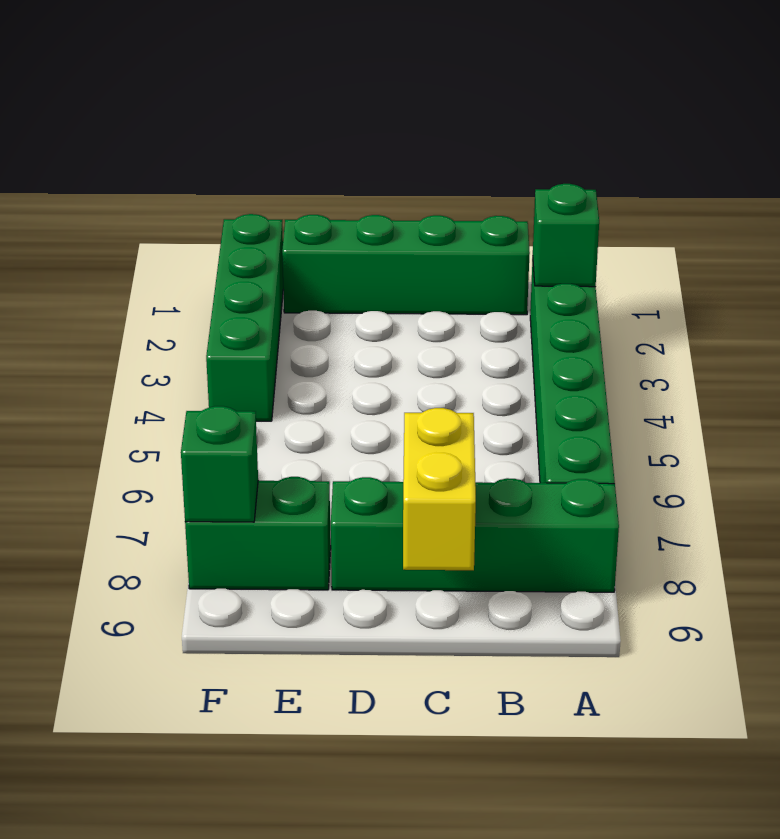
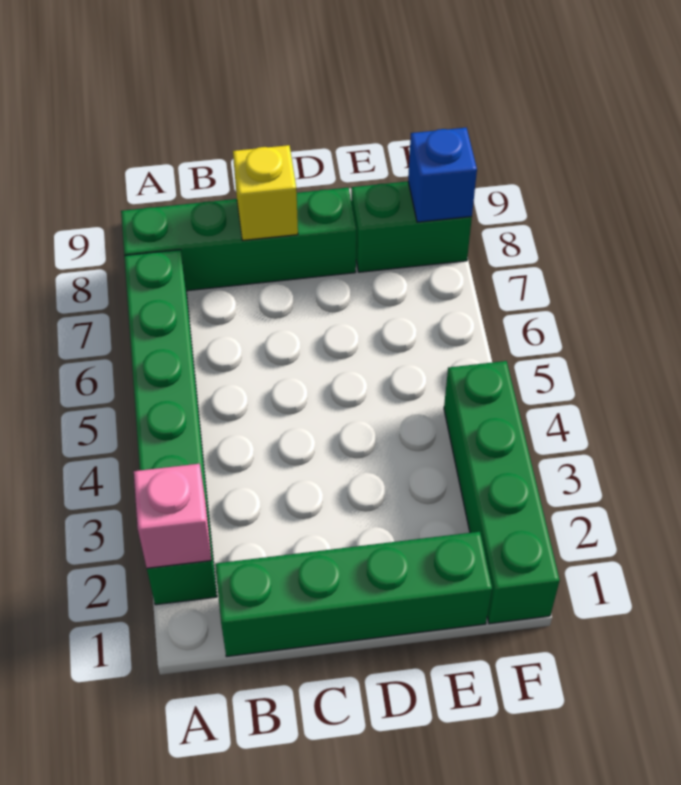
green brick A2 level 2 -> pink brick A2 level 2
yellow brick C8:C9 level 2 -> yellow brick C8 level 2
green brick F8 level 2 -> blue brick F8 level 2

